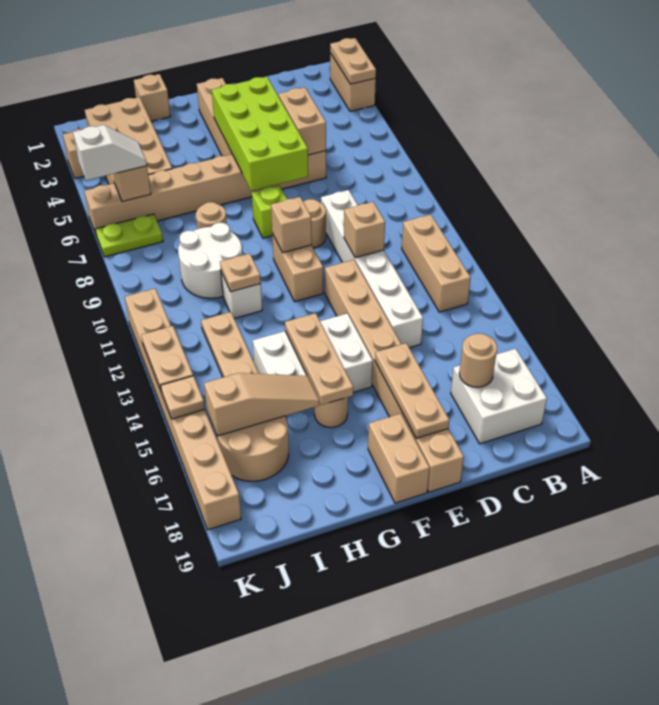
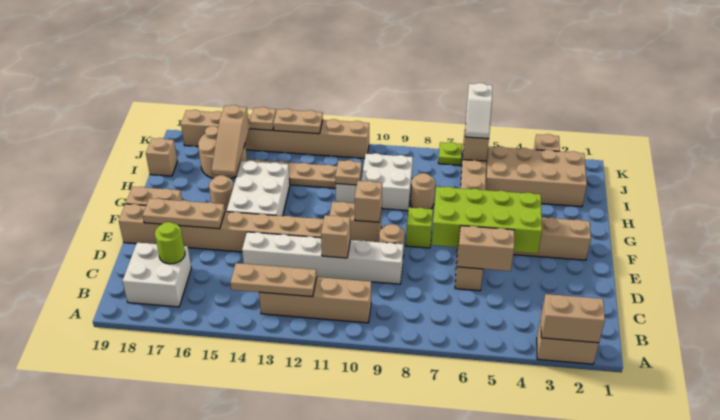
tan plate A2:A3 level 2 -> tan brick A2:A3 level 2
tan brick B11:B13 level 1 -> tan brick B10:B13 level 1
tan round brick C17 level 2 -> lime round brick C17 level 2
tan plate G14:G16 level 2 -> tan plate B12:B14 level 2
tan brick H1 level 1 -> tan brick I19 level 1
white round brick H9:I10 level 1 -> white brick H9:I10 level 1
lime plate J7:K7 level 1 -> lime plate K7 level 1

